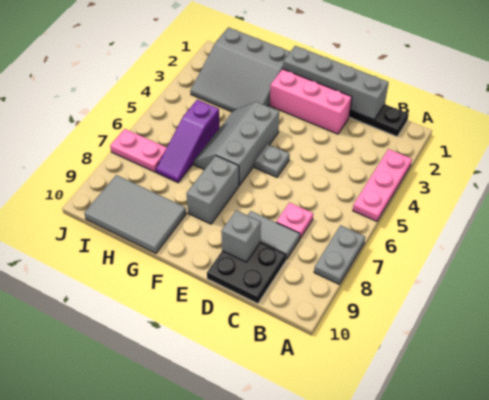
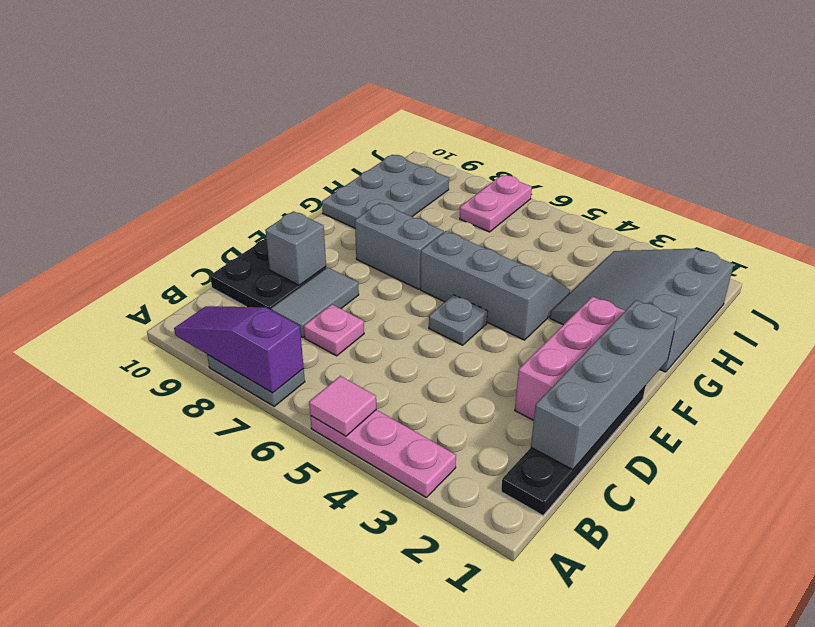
none -> pink tile A5 level 2
grey tile G9:I10 level 1 -> grey plate G9:I10 level 1
purple slope H5:H7 level 1 top 5 -> purple slope A7:A9 level 2 top 7

